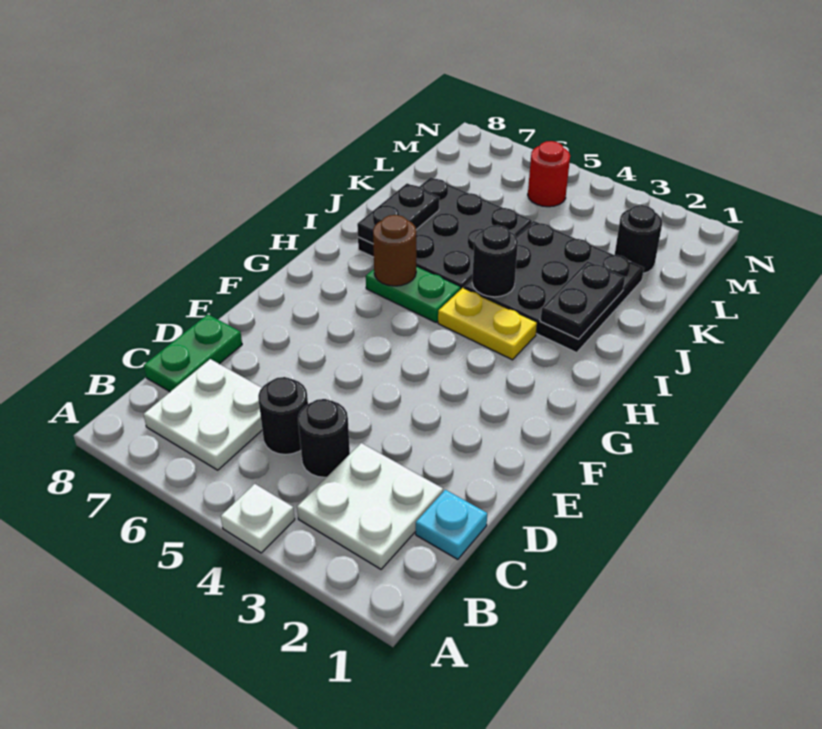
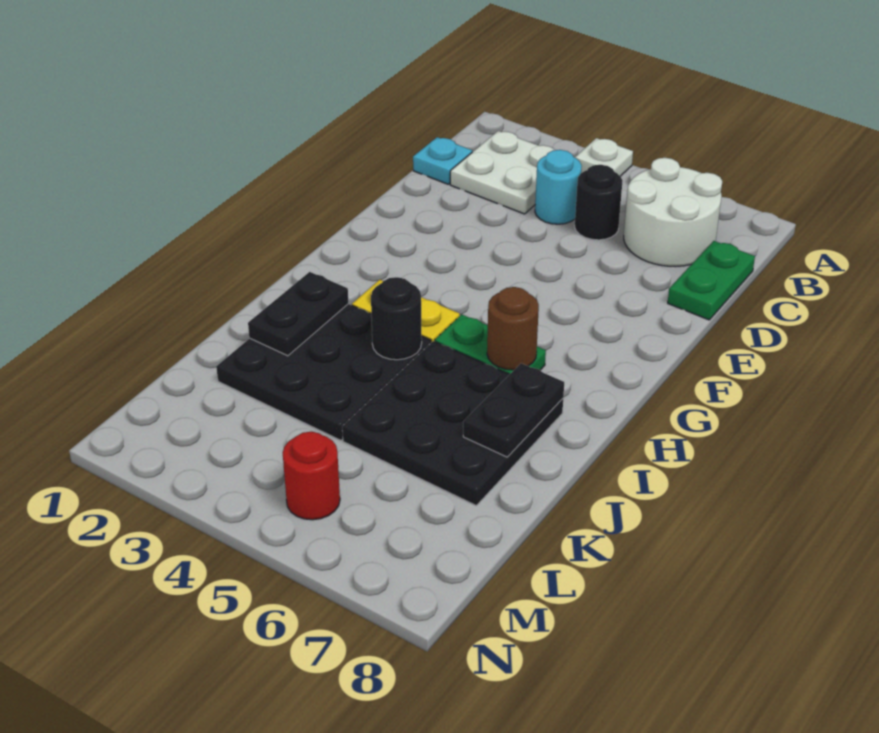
white plate B6:C7 level 1 -> white round brick B6:C7 level 1
black round brick C4 level 1 -> cyan round brick C4 level 1
black round brick L2 level 1 -> none

